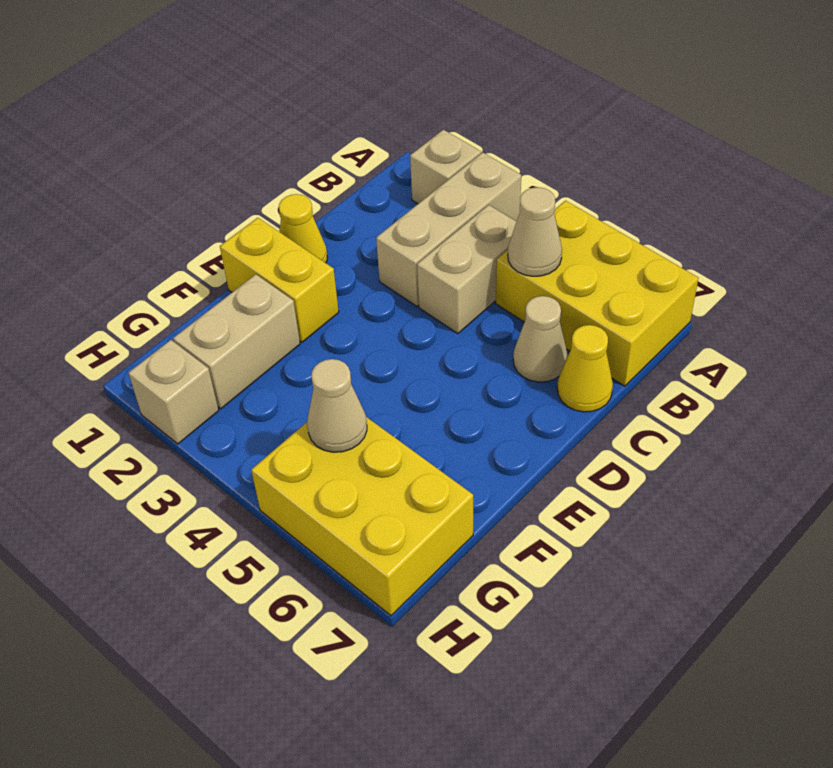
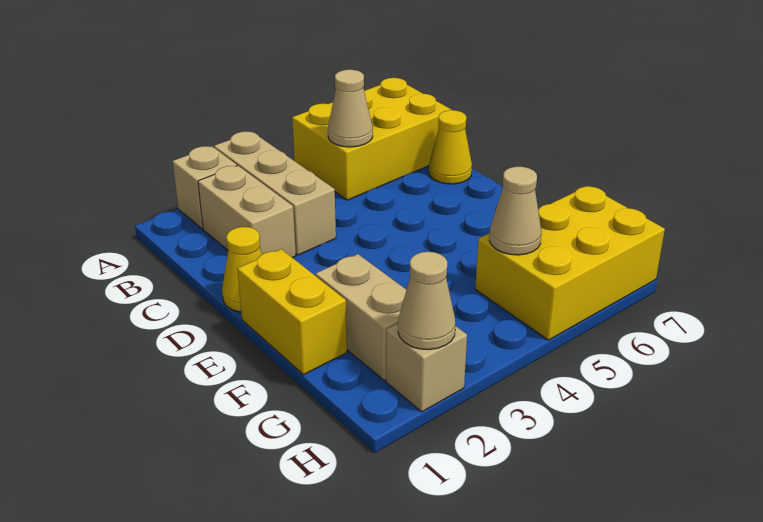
tan brick B4:C4 level 1 -> tan brick B2:C2 level 1
tan cone C6 level 1 -> tan cone H2 level 2
yellow brick E1:E2 level 1 -> yellow brick E1:F1 level 1

